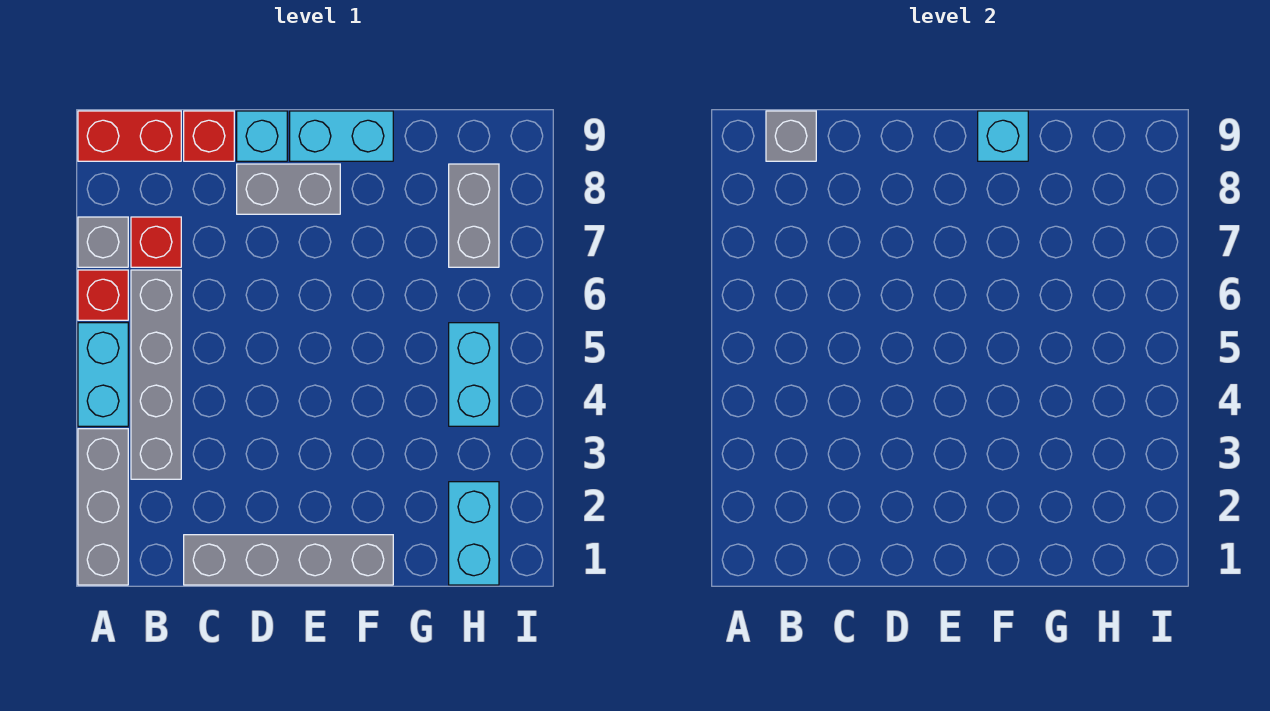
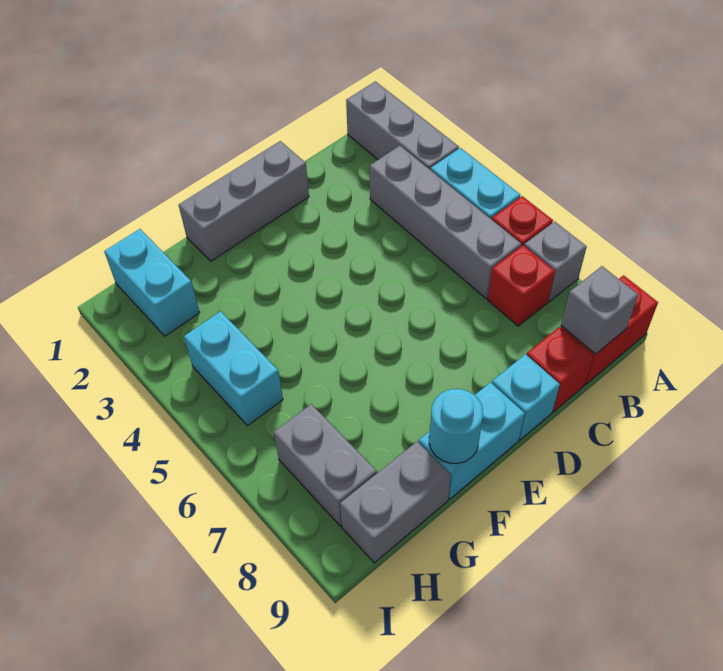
grey brick C1:F1 level 1 -> grey brick D1:F1 level 1
grey brick D8:E8 level 1 -> grey brick G9:H9 level 1
cyan brick F9 level 2 -> cyan round brick F9 level 2

